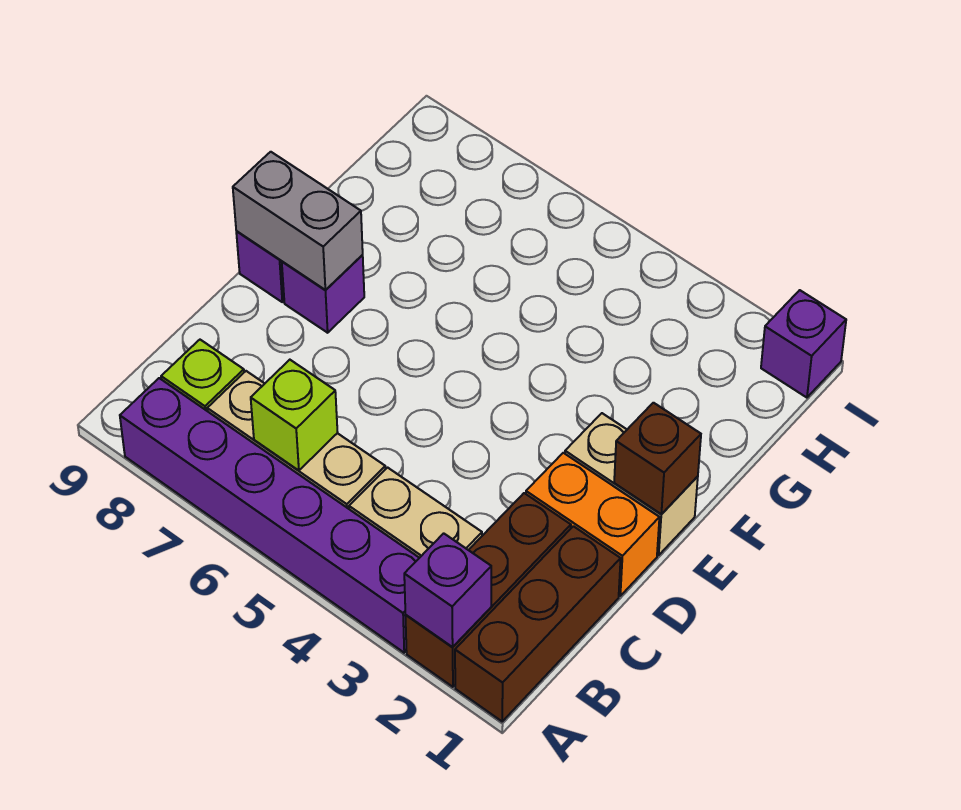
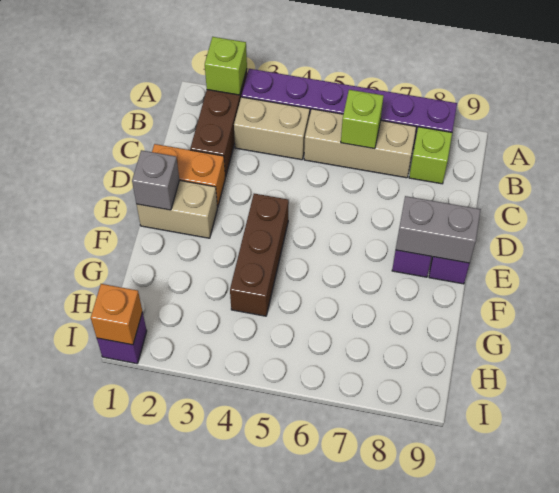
brown brick A1:C1 level 1 -> brown brick E4:G4 level 1
purple brick A2 level 2 -> lime brick A2 level 2
brown brick E1 level 2 -> grey brick E1 level 2
none -> orange brick I1 level 2

